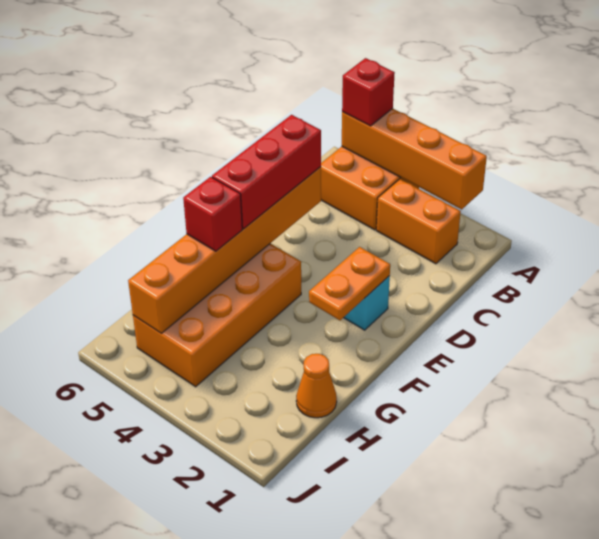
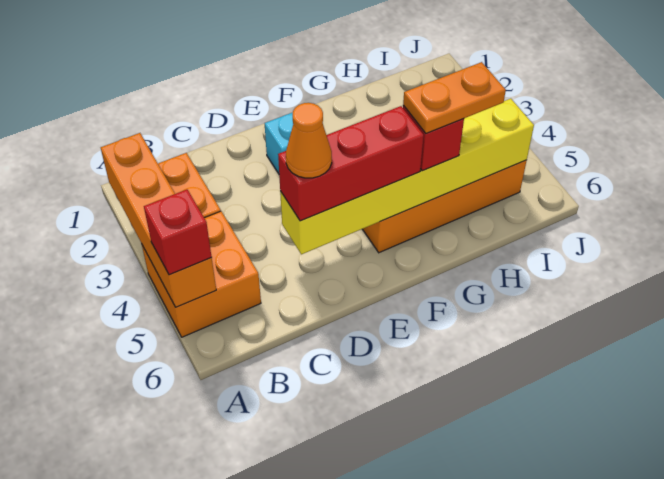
orange brick D5:I5 level 2 -> yellow brick D5:I5 level 2
orange plate E2:F2 level 2 -> orange plate G5:H5 level 4
orange cone H1 level 1 -> orange cone D5 level 4

